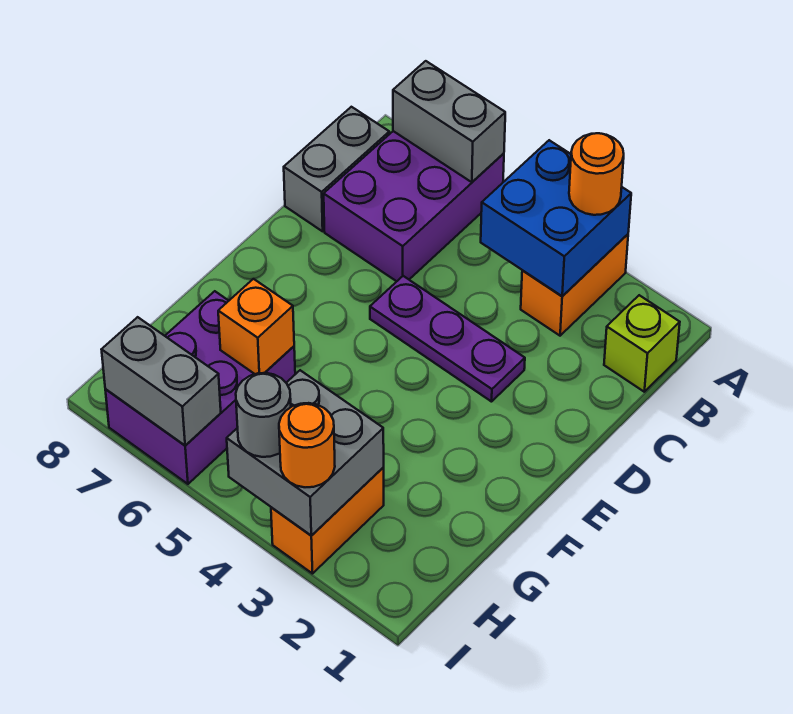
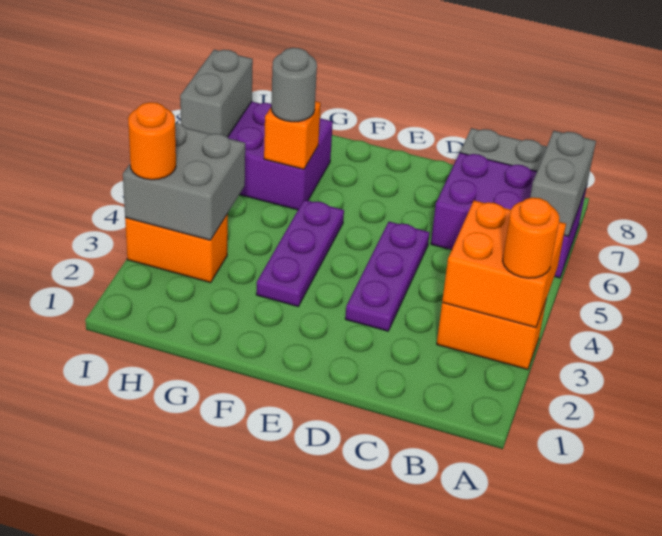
blue brick A3:B4 level 2 -> orange brick A3:B4 level 2
lime brick B1 level 1 -> none
none -> purple plate F3:F5 level 1
grey round brick I4 level 3 -> grey round brick G6 level 3

